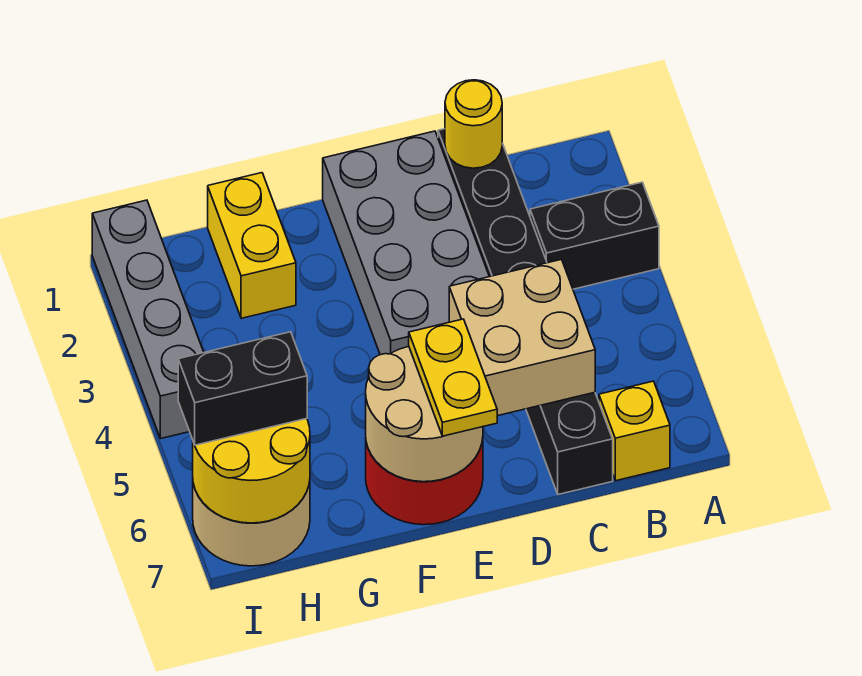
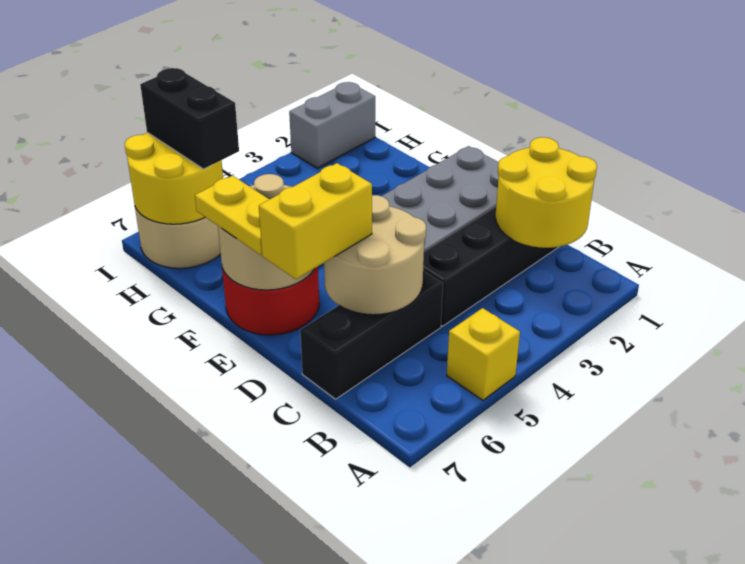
black brick A3:B3 level 1 -> none
yellow brick B7 level 1 -> yellow brick A5 level 1
yellow round brick C1 level 2 -> yellow round brick B1:C2 level 2
tan brick C5:D6 level 2 -> tan round brick C5:D6 level 2
yellow plate E6:E7 level 3 -> yellow plate E7:F7 level 3
yellow brick G1:G2 level 1 -> yellow brick D6:D7 level 3
grey brick I1:I4 level 1 -> grey brick I1:I2 level 1

